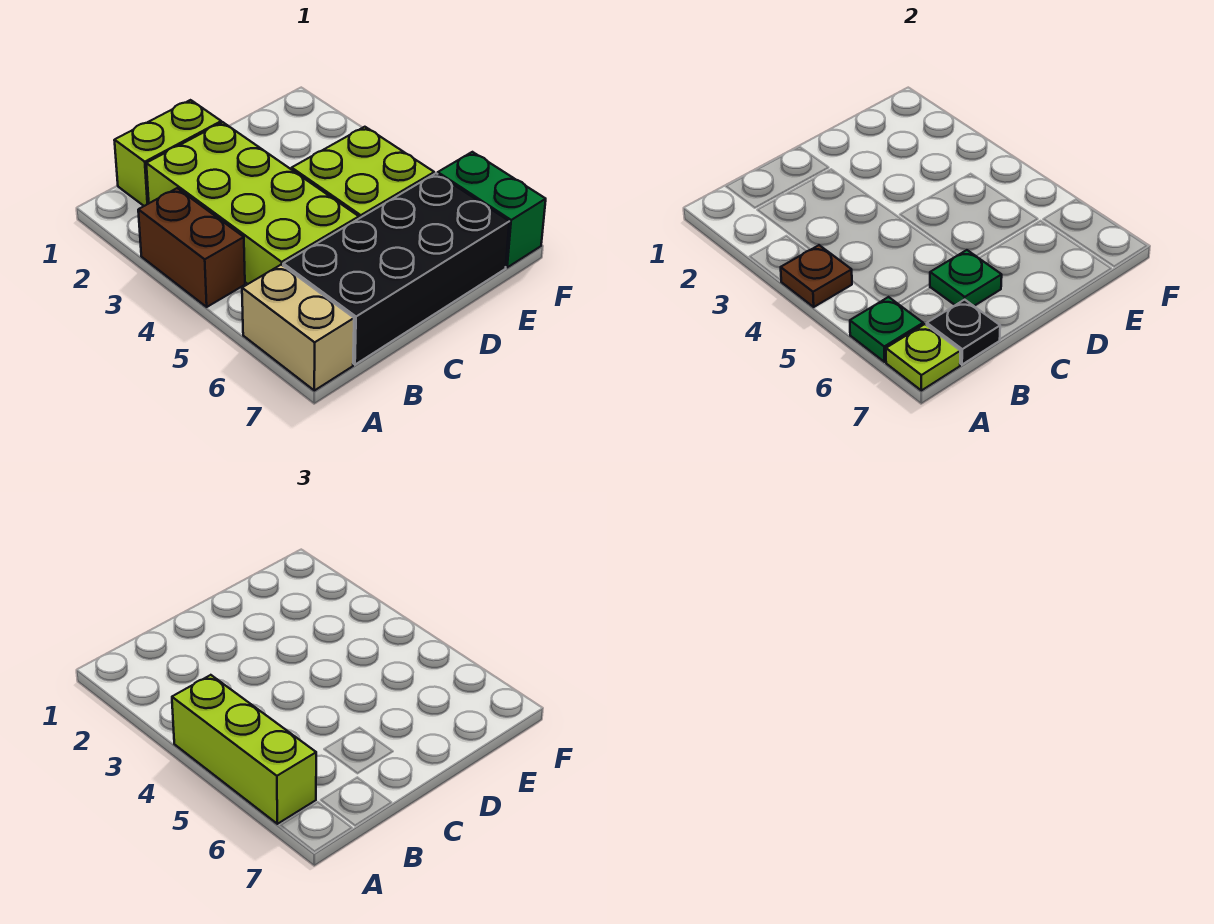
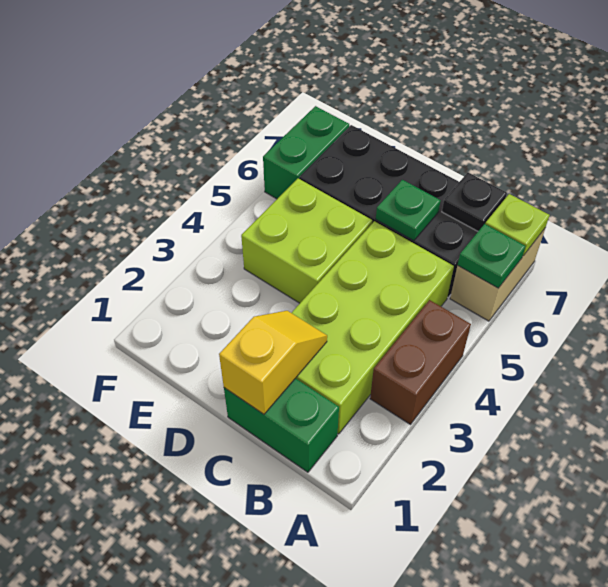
brown plate A4 level 2 -> none
lime brick A4:A6 level 3 -> none
lime brick B1:C1 level 1 -> green brick B1:C1 level 1
none -> yellow slope C1:C2 level 2 top 1

